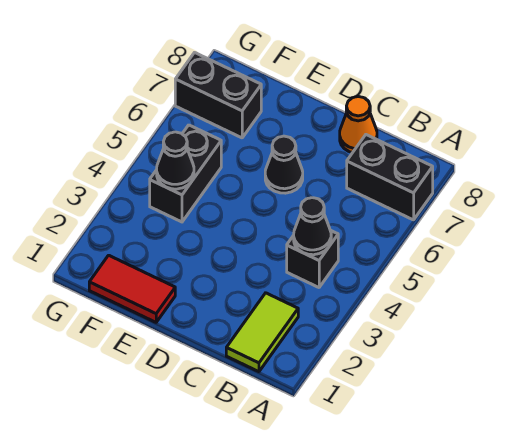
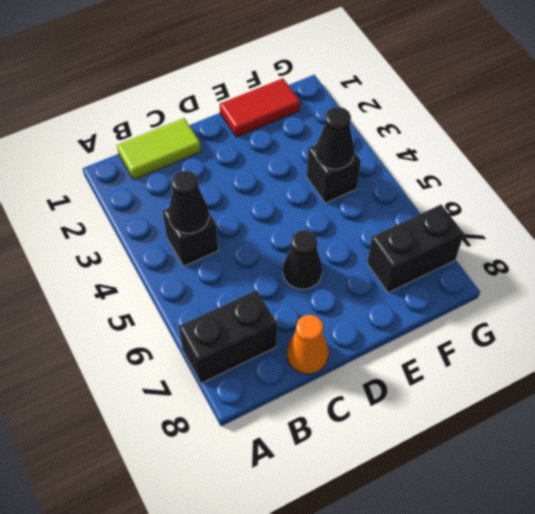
lime tile B1:B2 level 1 -> lime tile B1:C1 level 1
black brick F4:F5 level 1 -> black brick F4 level 1

